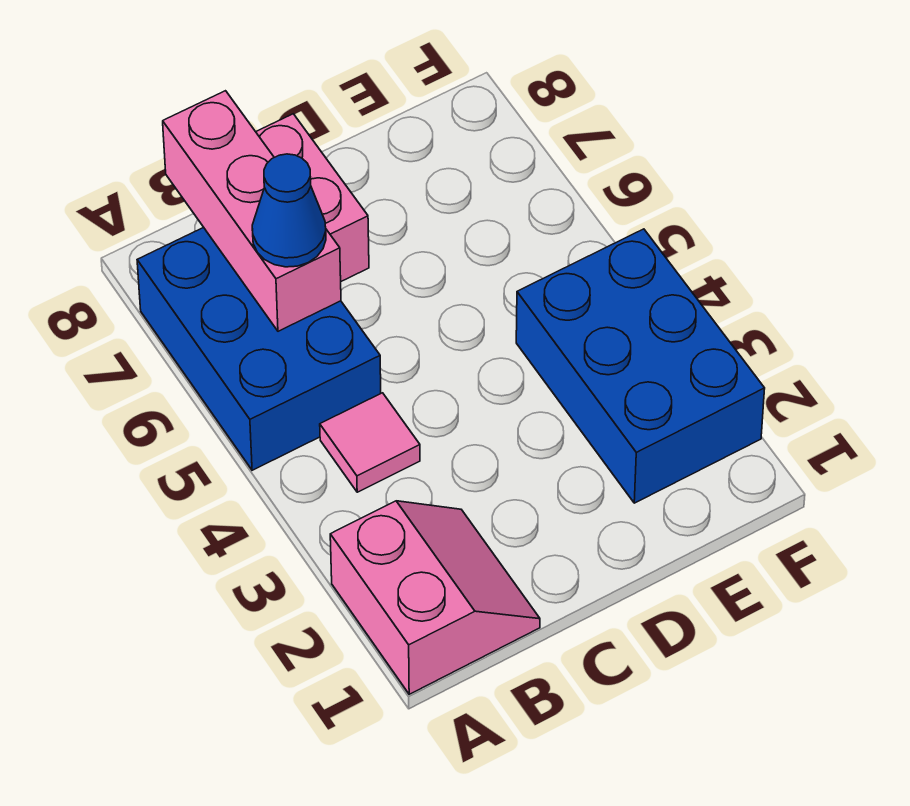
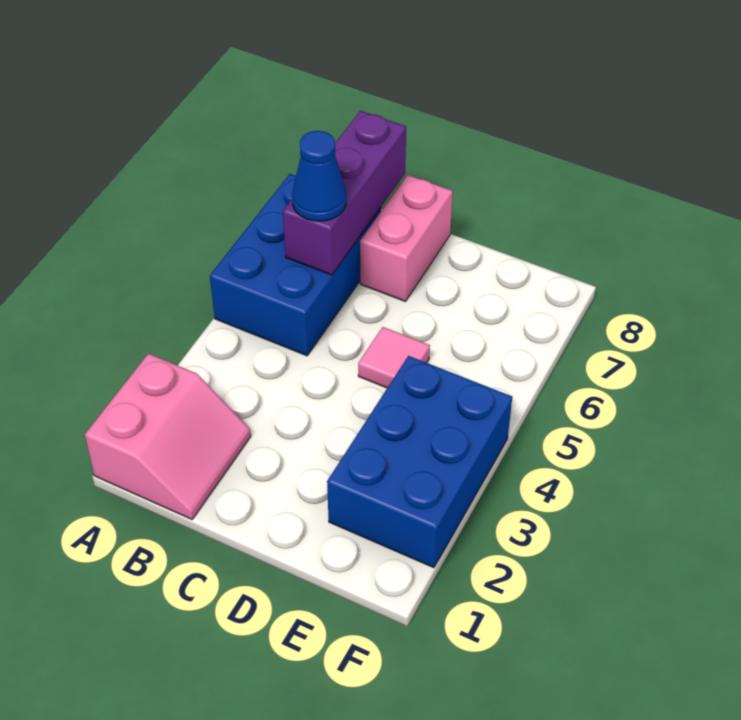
pink tile B4 level 1 -> pink tile D5 level 1
pink brick B6:B8 level 2 -> purple brick B6:B8 level 2

